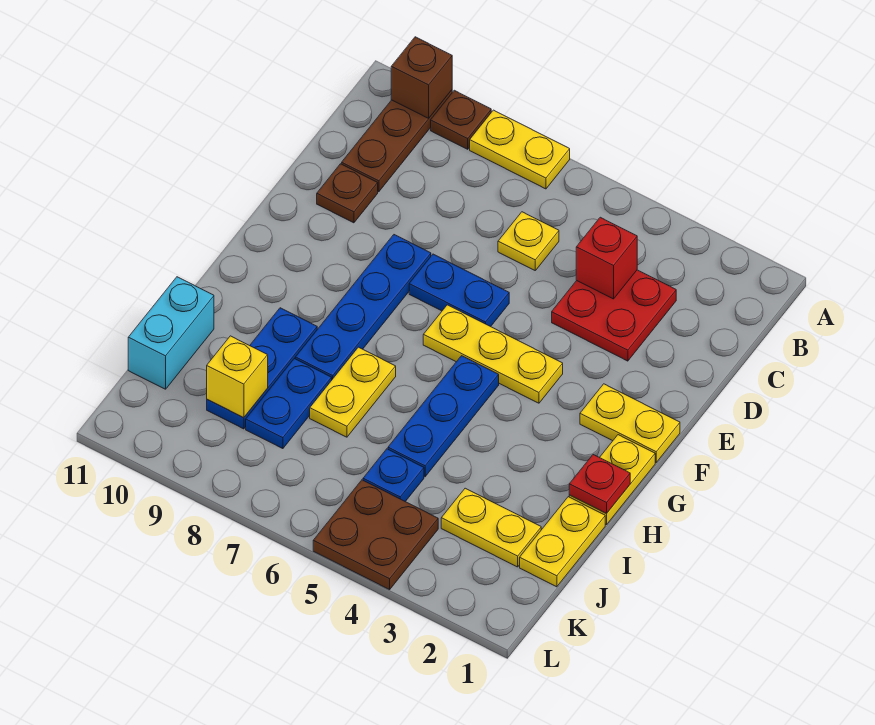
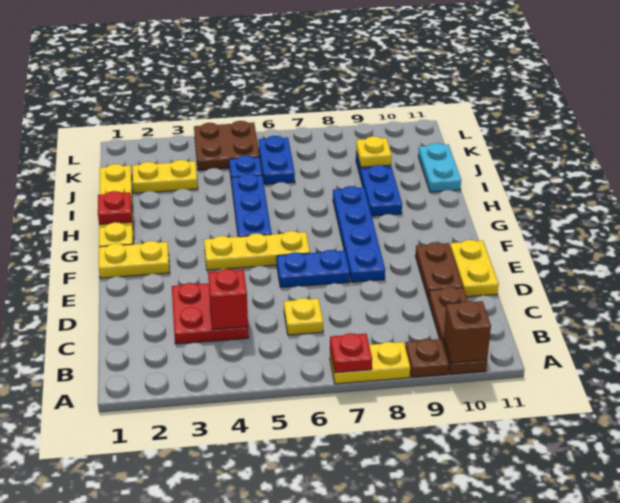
none -> red plate A7 level 2
brown plate D10 level 1 -> brown plate D10:E10 level 1
yellow plate H7:I7 level 1 -> yellow plate D11:E11 level 1
blue plate I8:J8 level 1 -> blue plate J6:K6 level 1
cyan brick I11:J11 level 1 -> cyan plate I11:J11 level 1
yellow brick J9 level 2 -> yellow plate J9 level 2

